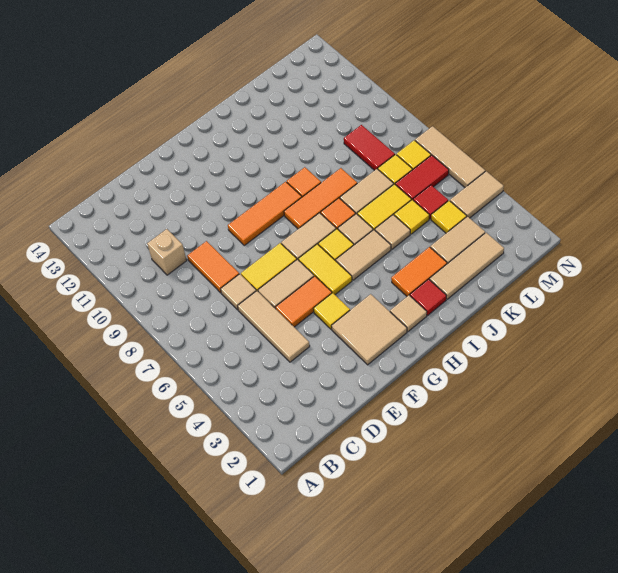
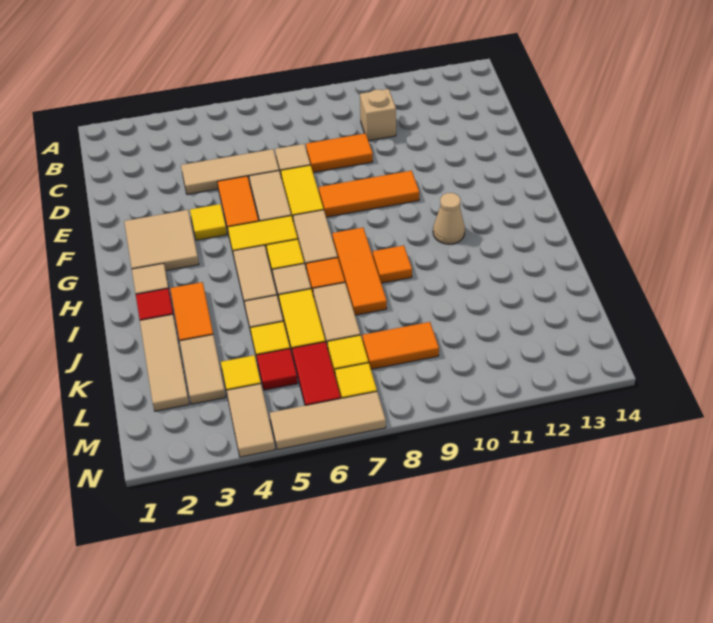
orange tile F9:H9 level 1 -> orange tile F8:F10 level 1
none -> tan cone H11 level 1
red tile L8:L9 level 1 -> orange tile L8:L9 level 1

